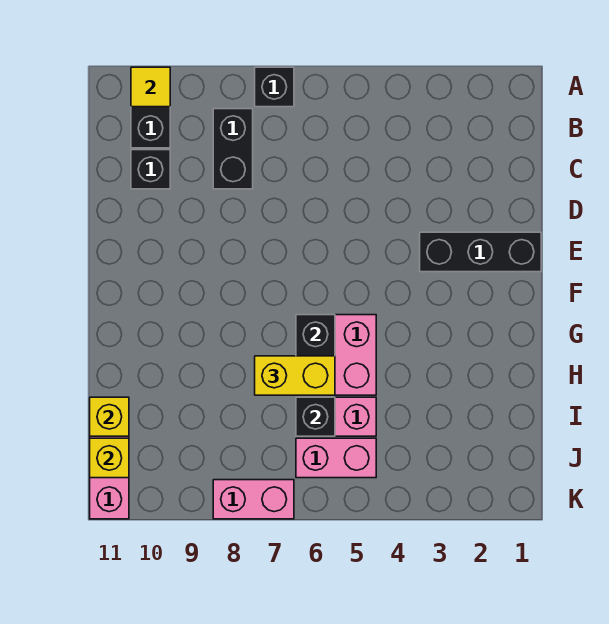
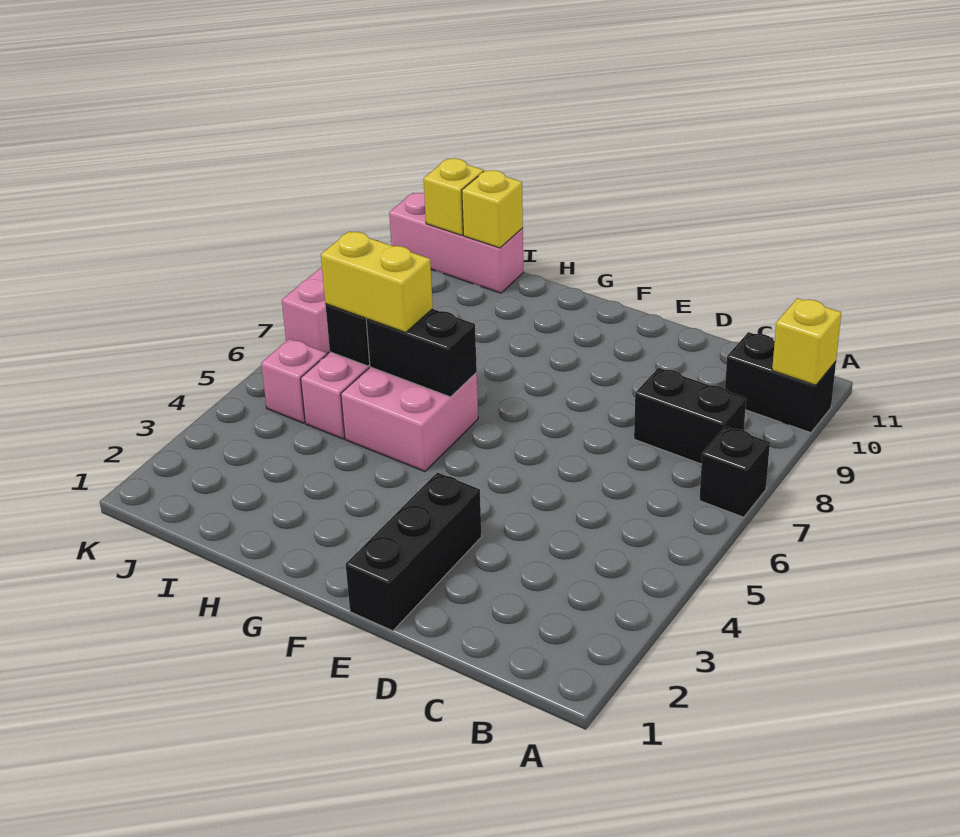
yellow tile A10 level 2 -> yellow brick A10 level 2
black brick C10 level 1 -> none
yellow brick H6:H7 level 3 -> yellow brick H6:I6 level 3
pink brick J5:J6 level 1 -> pink brick J5 level 1

